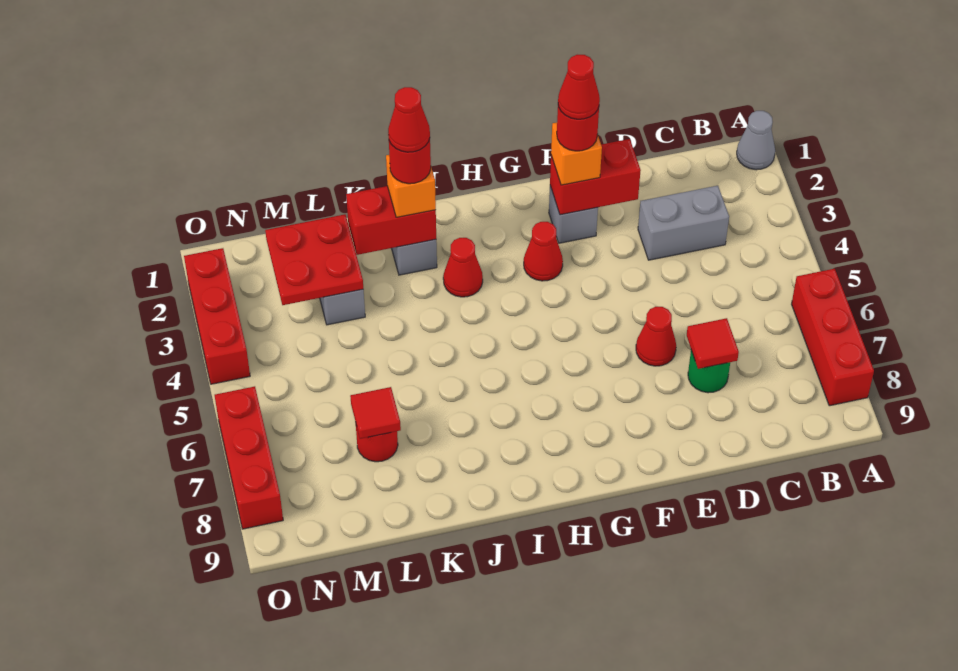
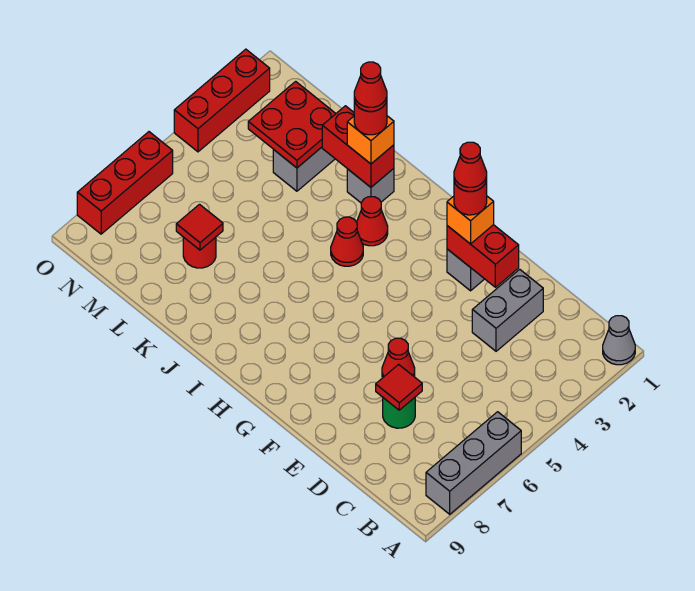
red brick A6:A8 level 1 -> grey brick A6:A8 level 1
grey brick C3:D3 level 1 -> grey brick D2:D3 level 1
red cone G3 level 1 -> red cone I4 level 1

